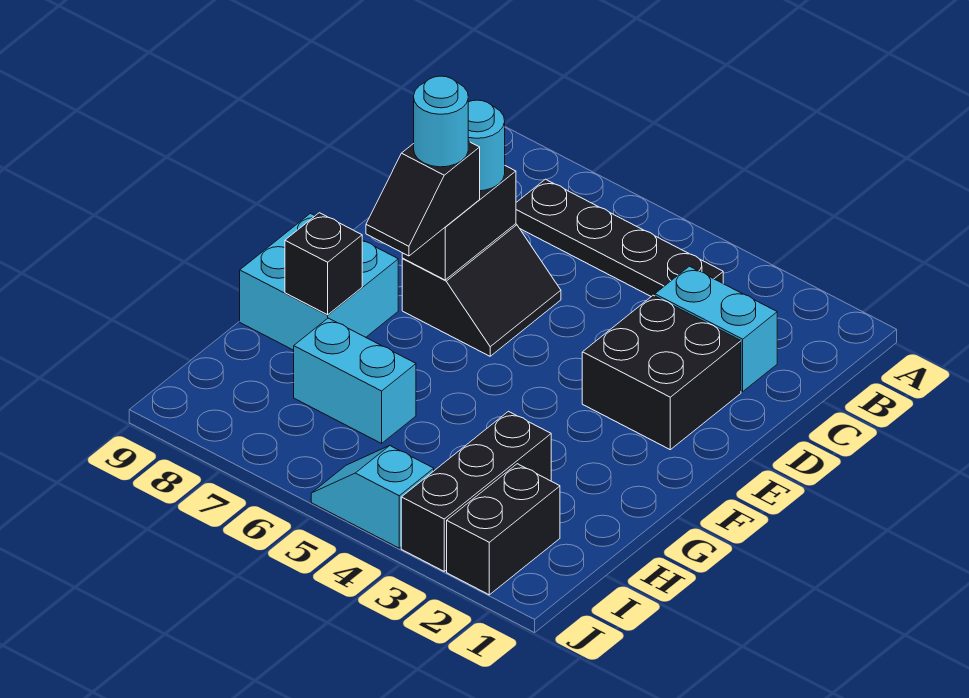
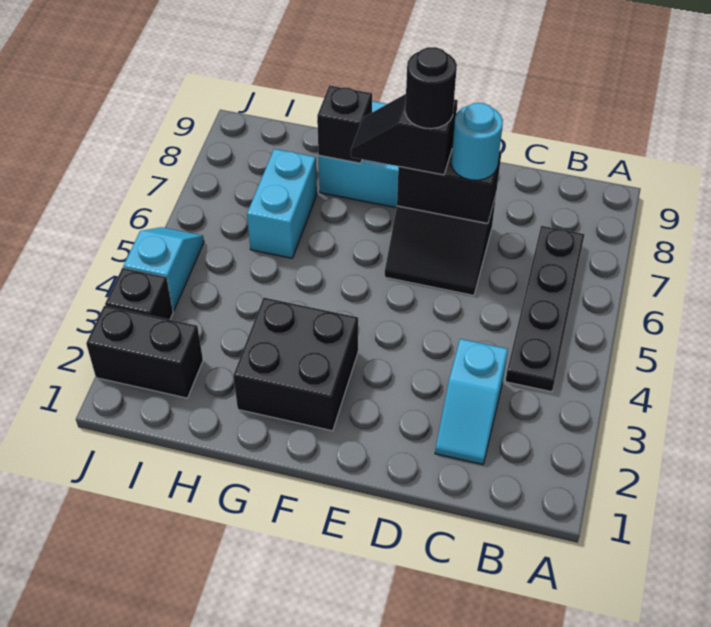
cyan brick C2:C3 level 1 -> cyan slope C2:C3 level 1 top 3
black brick D2:E3 level 1 -> black brick F2:G3 level 1
cyan round brick E7 level 4 -> black round brick E7 level 4
black brick H3:J3 level 1 -> black brick J3 level 1

